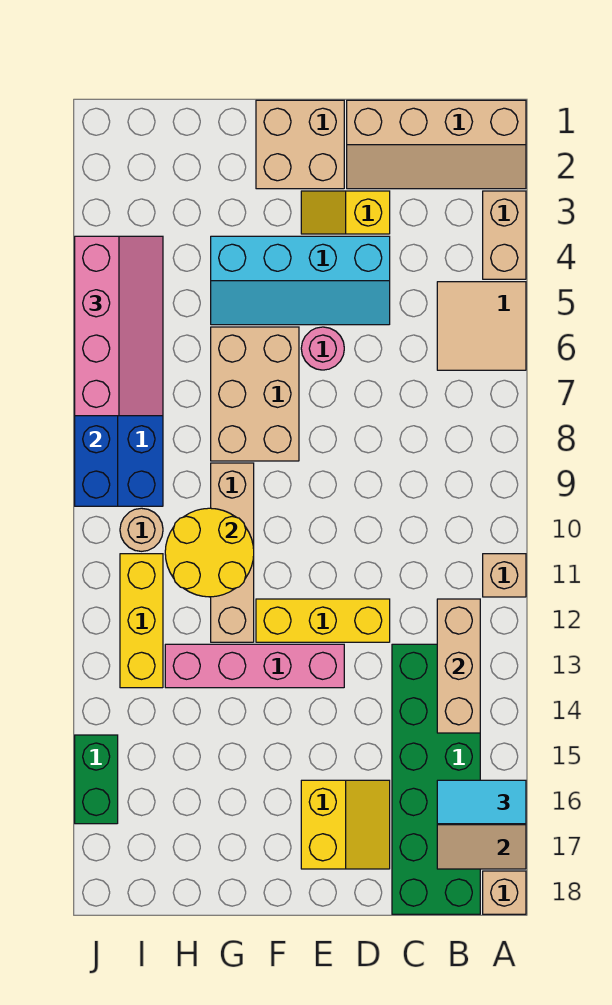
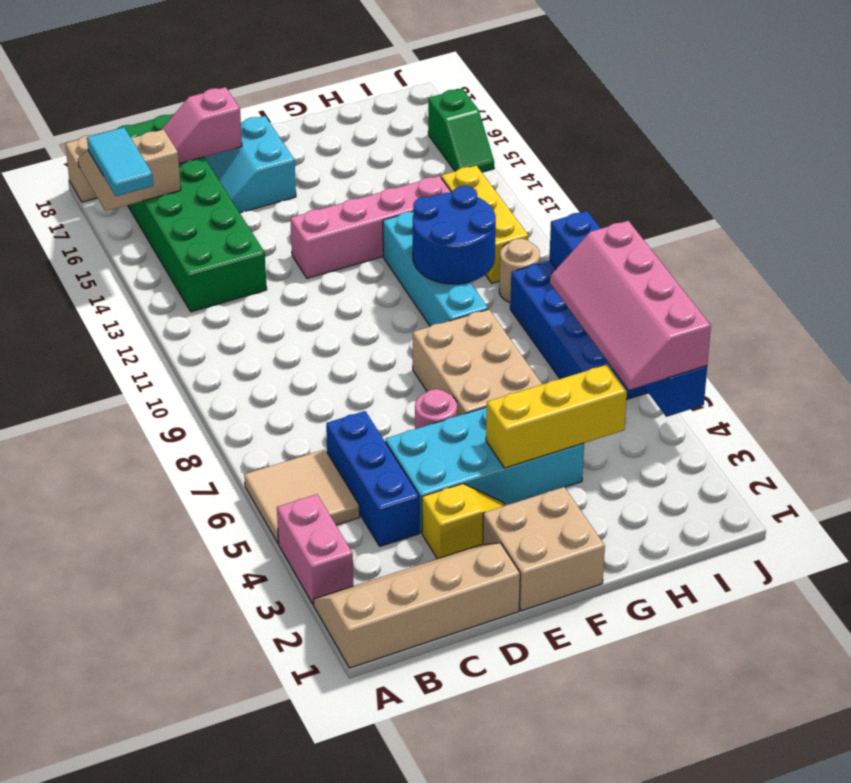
tan brick A3:A4 level 1 -> pink brick A3:A4 level 1
tan brick A11 level 1 -> none
cyan tile A16:B16 level 3 -> cyan tile A15:A16 level 3
tan brick B12:B14 level 2 -> none
none -> blue brick C4:C6 level 1
none -> pink slope C17:D17 level 2 top D
cyan slope D4:G5 level 1 top 4 -> cyan brick D4:G5 level 1
yellow brick D12:F12 level 1 -> yellow brick F4:H4 level 2
yellow slope D16:E17 level 1 top E -> cyan slope D16:E17 level 1 top E
tan brick G9:G12 level 1 -> cyan brick G9:G12 level 1
yellow round brick G10:H11 level 2 -> blue round brick G10:H11 level 2
green brick J15:J16 level 1 -> green slope J15:J16 level 1 top 16

